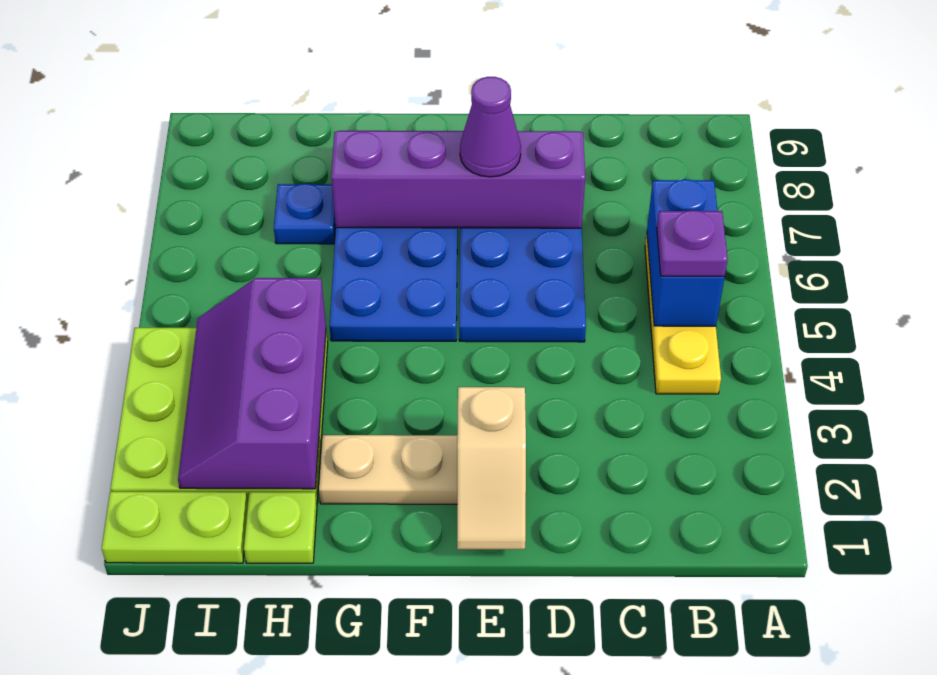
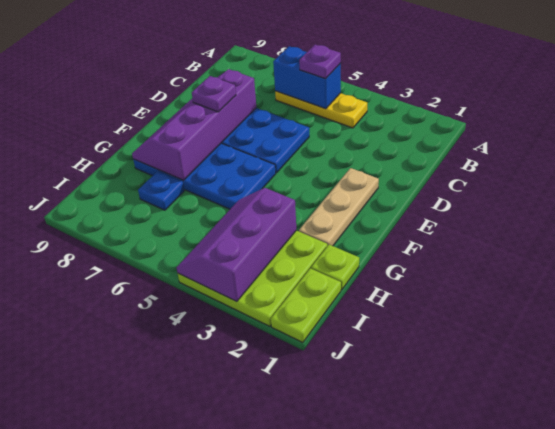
tan slope E1:E2 level 2 top 2 -> none
purple cone E7 level 3 -> purple plate E7 level 3
purple slope H2:I4 level 2 top H -> purple slope H3:J4 level 2 top 3

